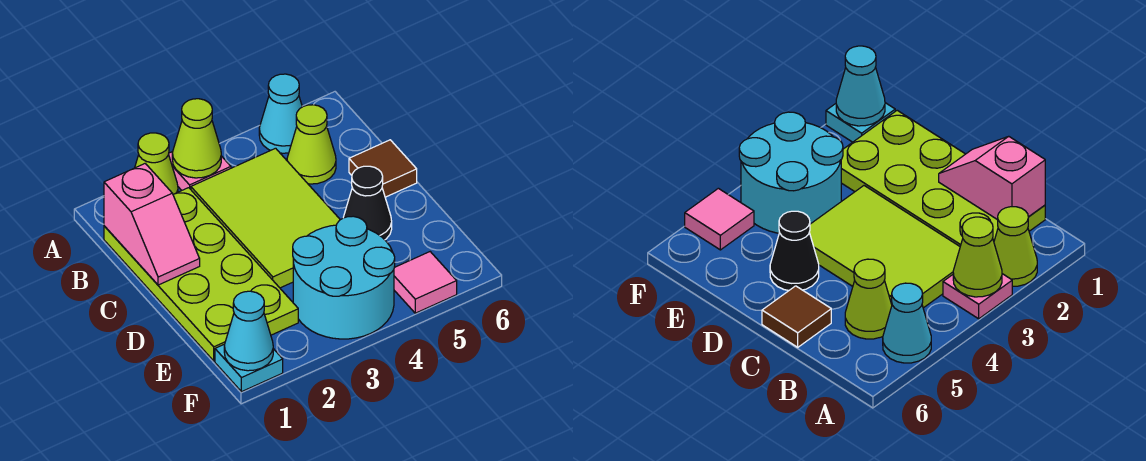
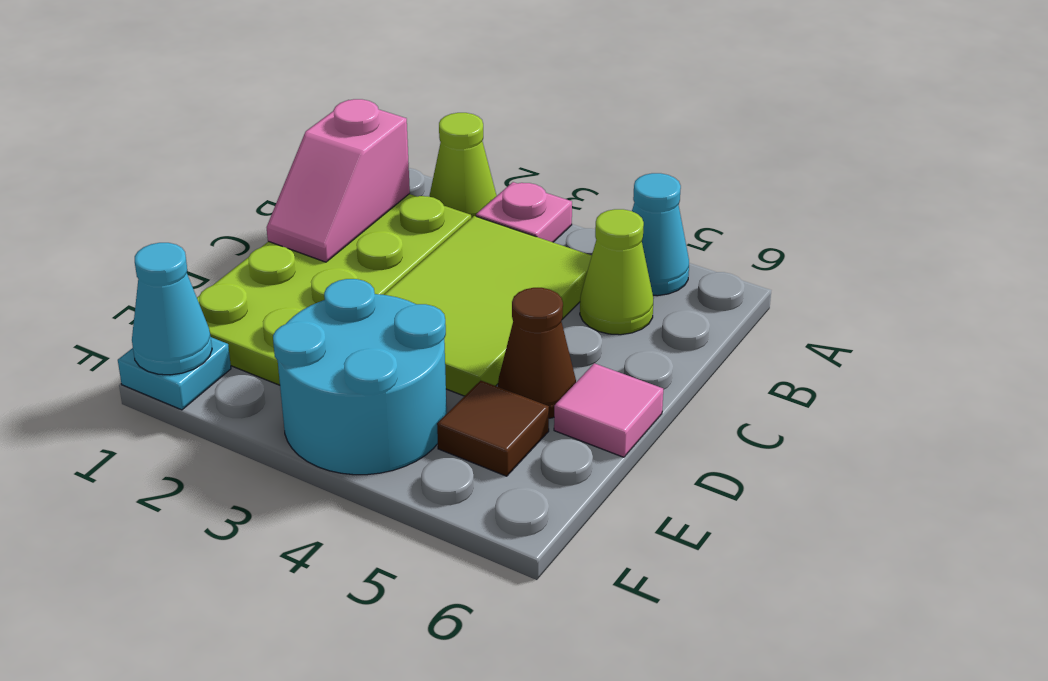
lime cone A3 level 2 -> none
brown tile C6 level 1 -> brown tile E5 level 1
black cone D5 level 1 -> brown cone D5 level 1
pink tile F5 level 1 -> pink tile D6 level 1

